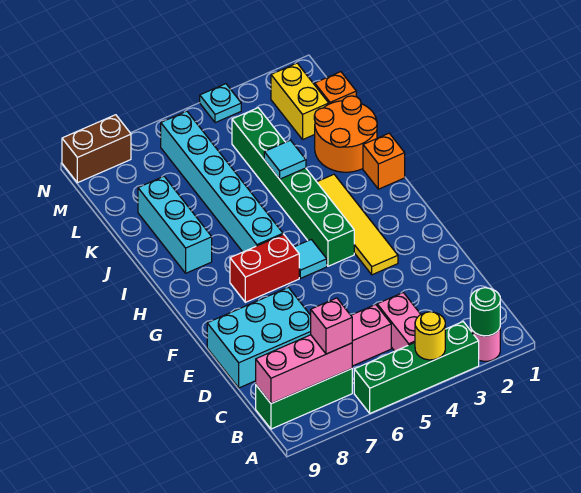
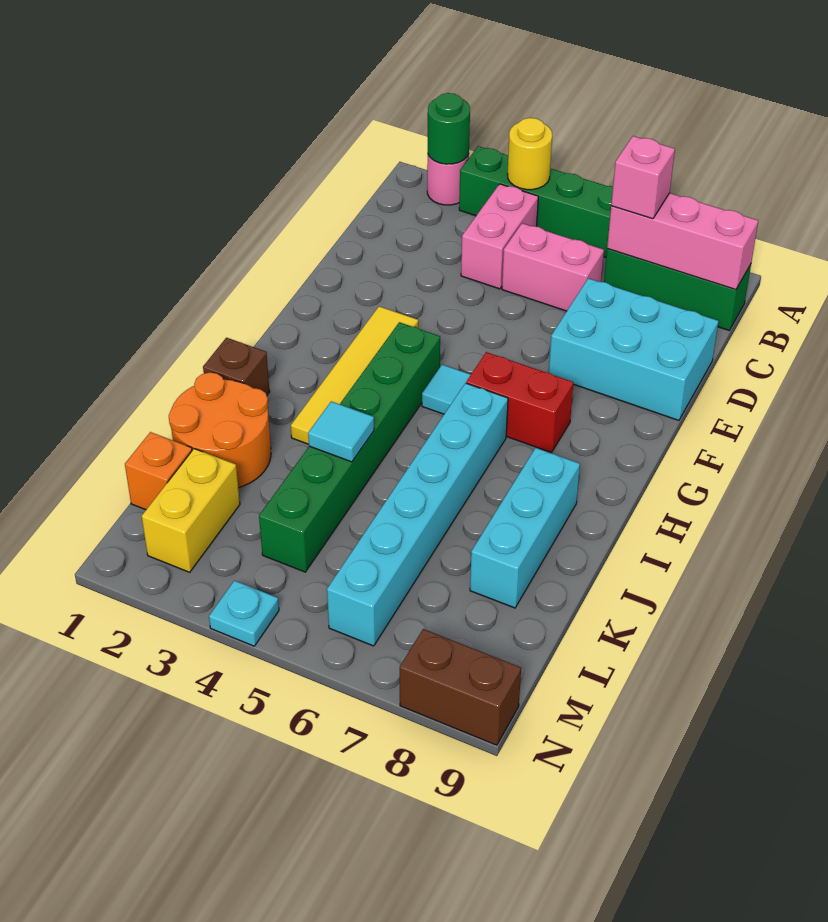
orange brick I1 level 1 -> brown brick I1 level 1

